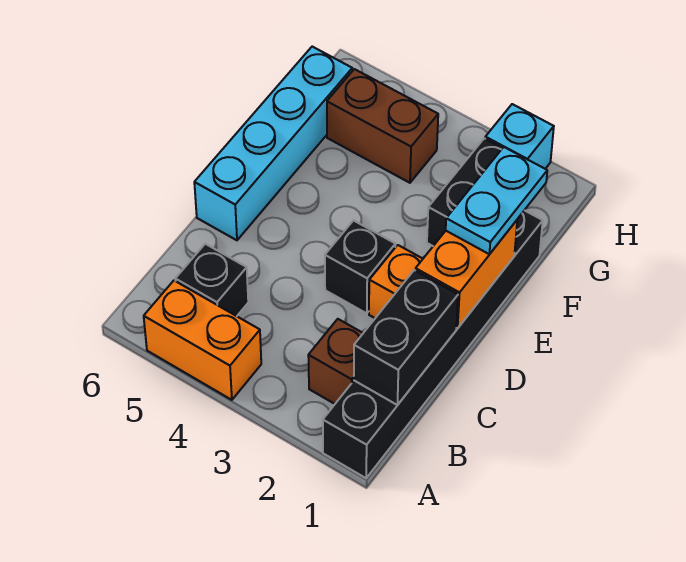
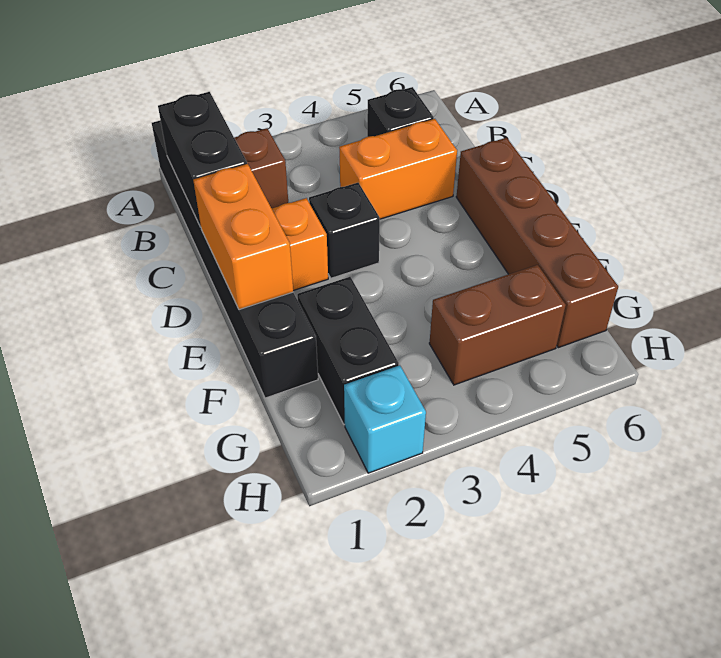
orange brick A4:A5 level 1 -> orange brick C4:C5 level 1
cyan brick D6:G6 level 1 -> brown brick D6:G6 level 1
cyan plate E1:F1 level 3 -> none

